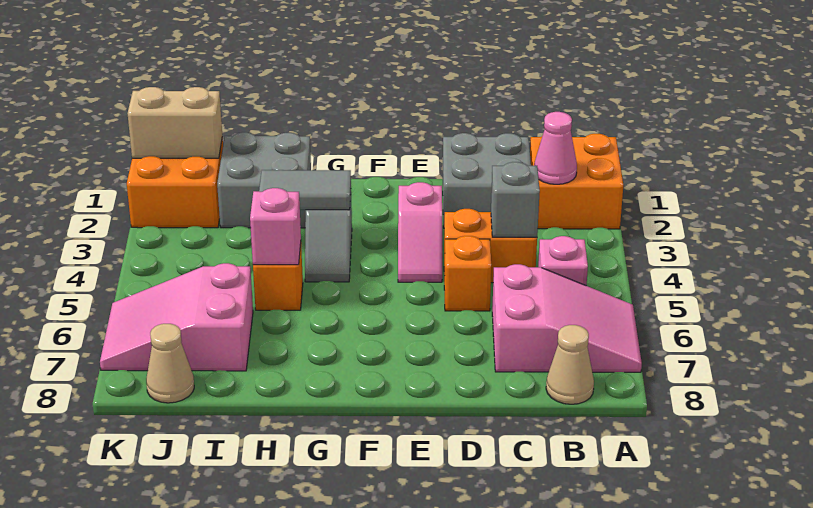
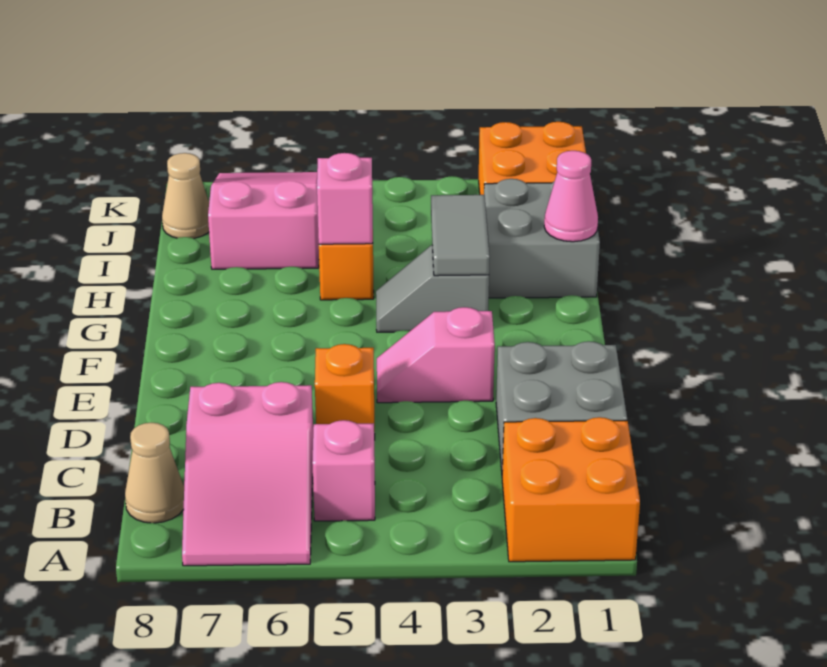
pink cone B2 level 2 -> pink cone H1 level 2
orange brick C4:D4 level 1 -> none
grey brick C4 level 2 -> none
tan brick J1:K1 level 2 -> none

